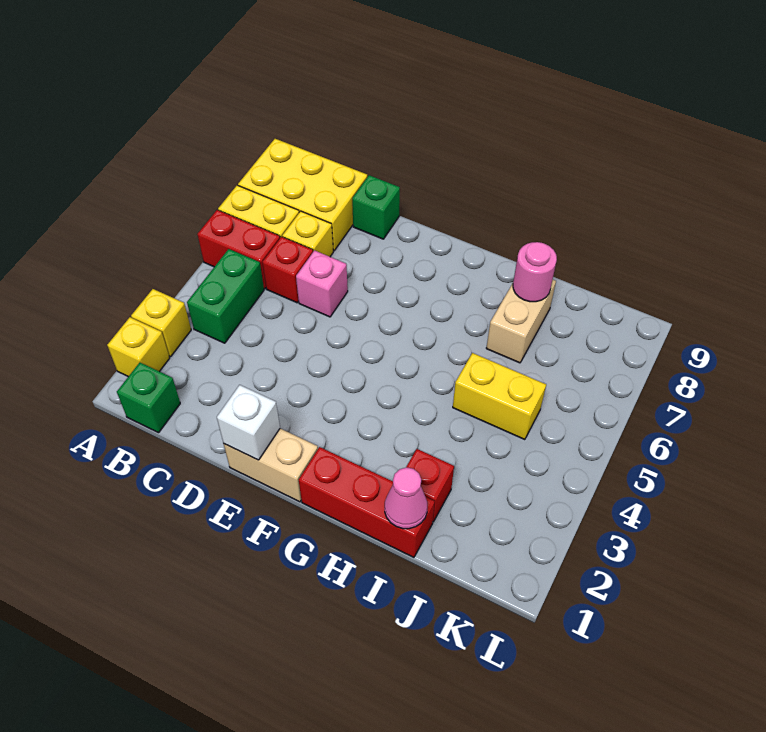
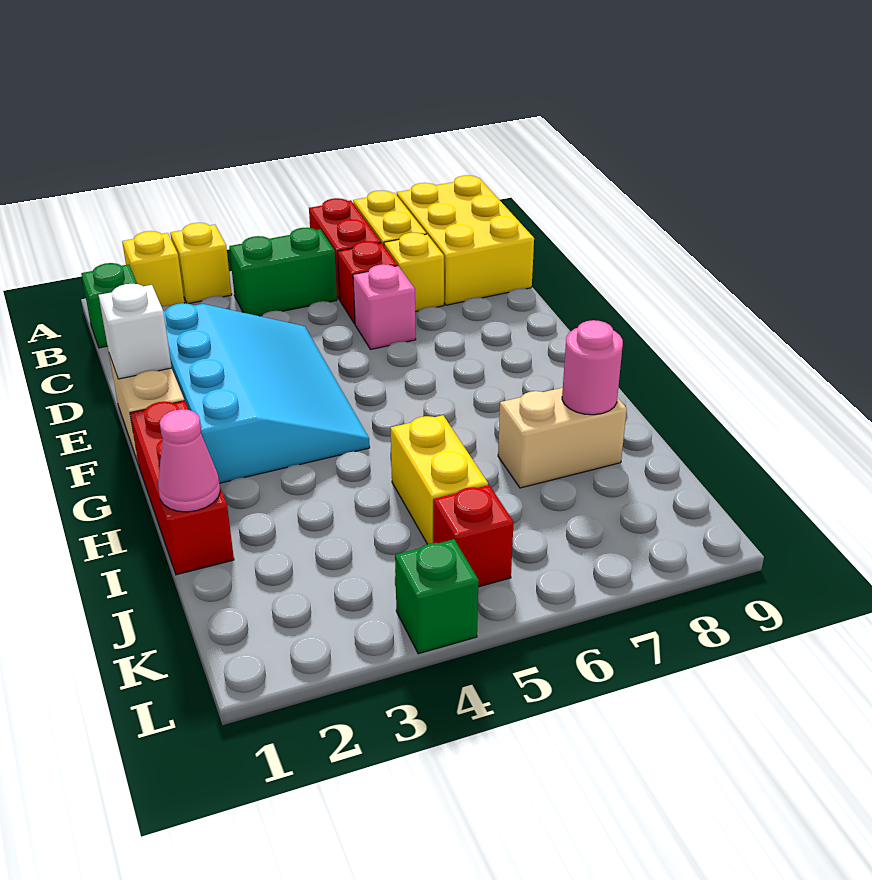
none -> cyan slope D2:G4 level 1 top 2
green brick D9 level 1 -> green brick L4 level 1
red brick I2 level 1 -> red brick K5 level 1

